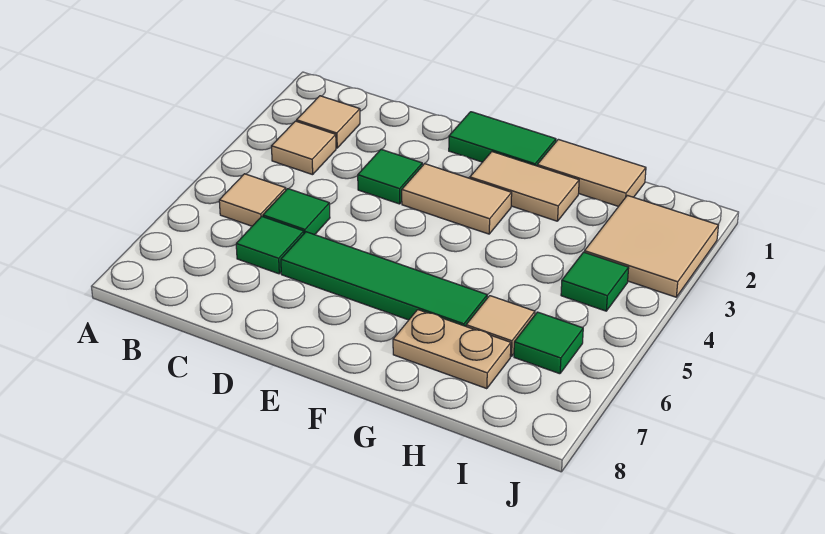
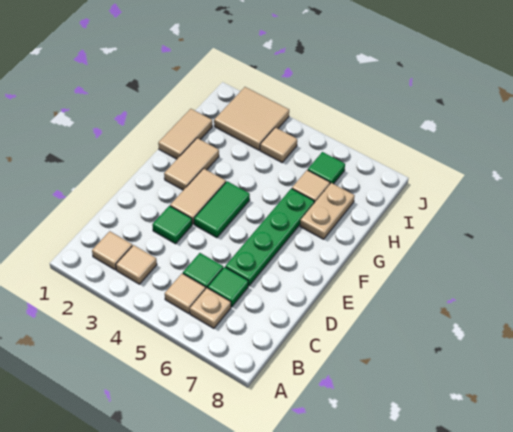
none -> tan plate B6 level 1
green tile D6:G6 level 1 -> green plate D6:G6 level 1
green tile E1:F1 level 1 -> green tile E4:F4 level 1
green tile I4 level 1 -> tan tile I4 level 1

